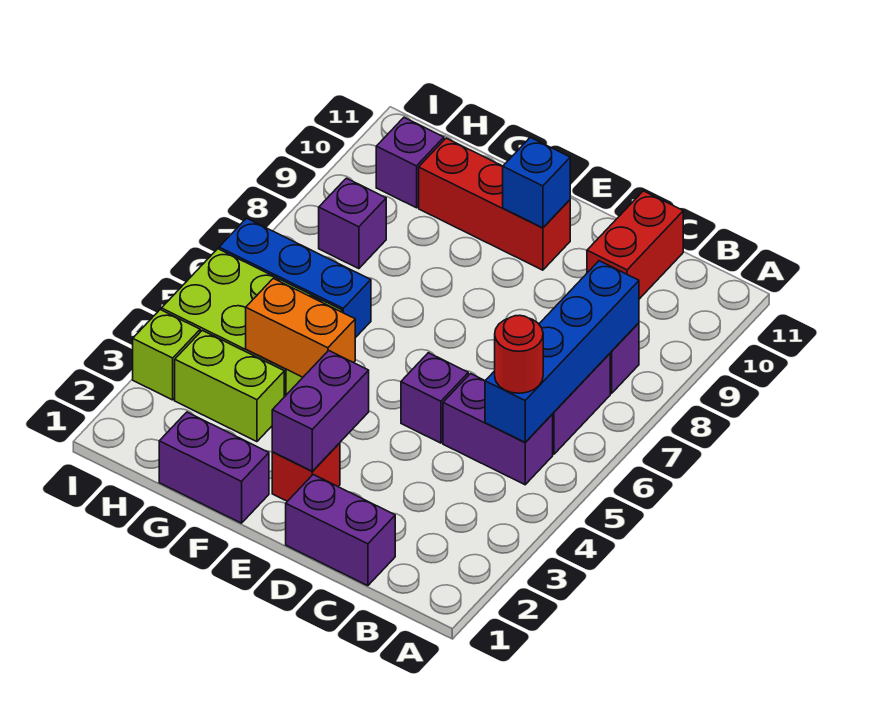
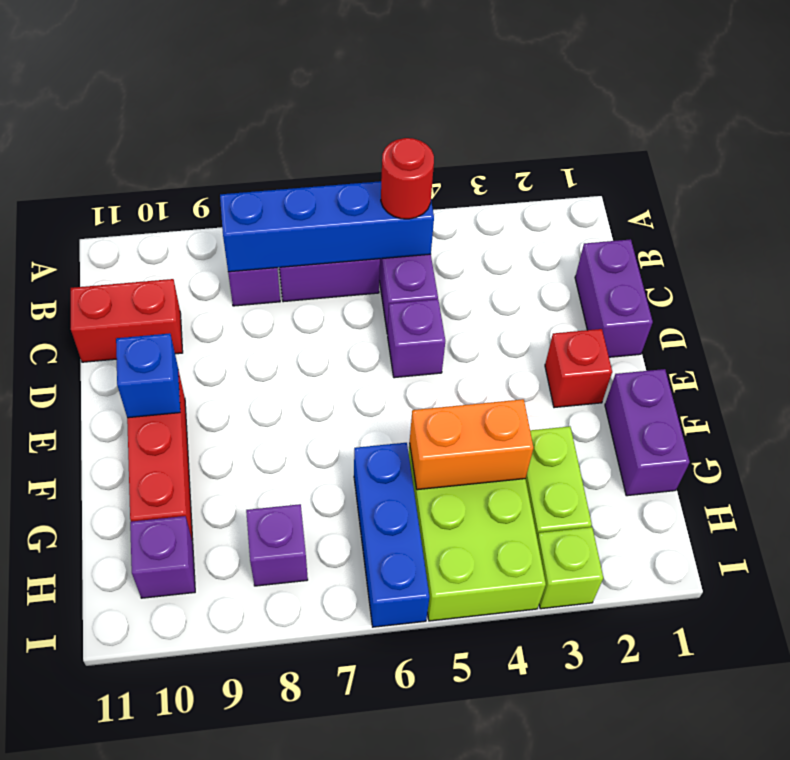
purple brick E2:E3 level 2 -> none
orange brick F4:G4 level 2 -> orange brick G4:G5 level 2

